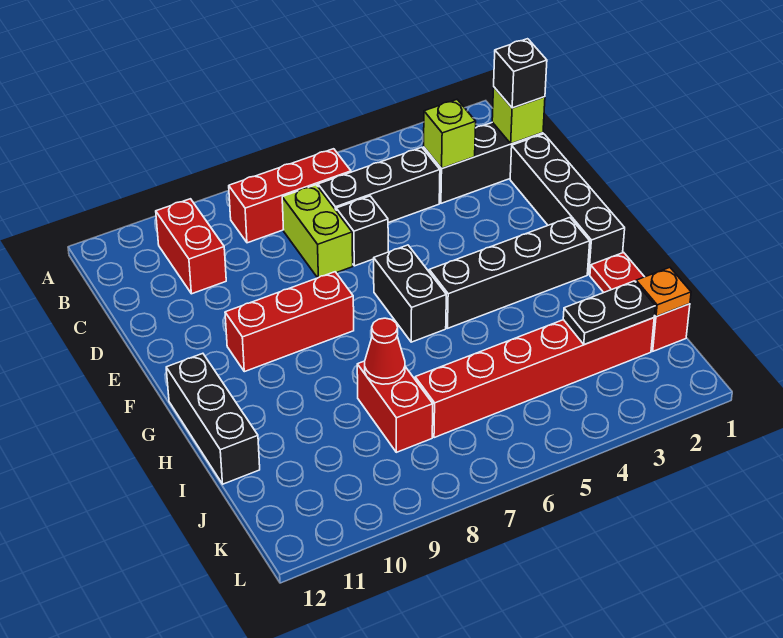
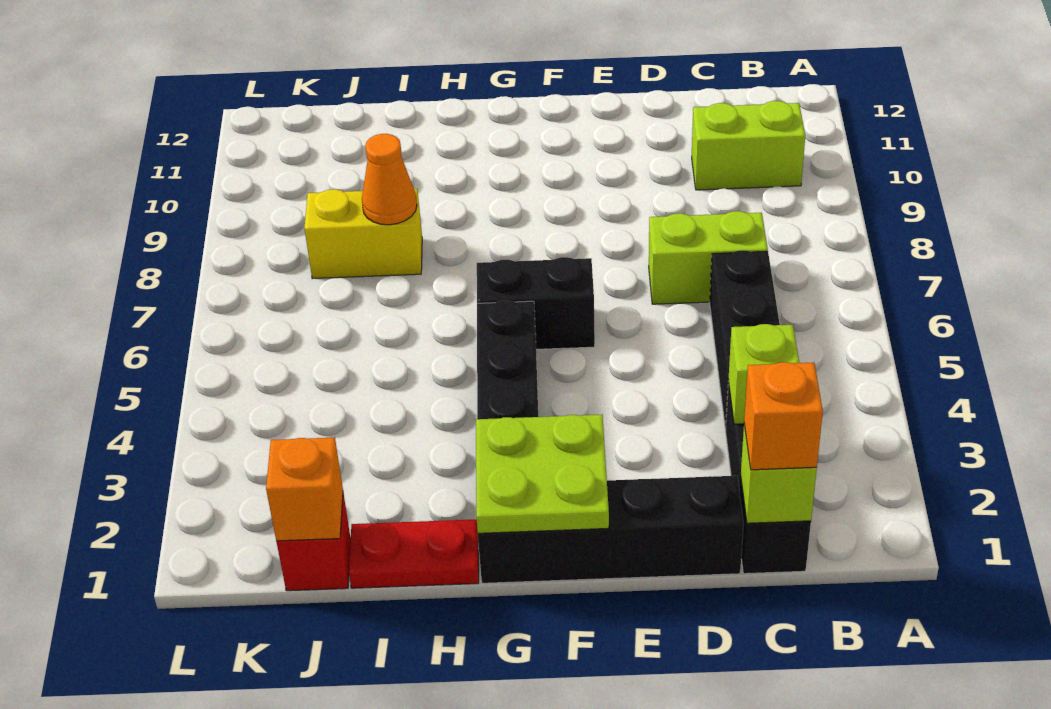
red brick B6:B8 level 1 -> none
red brick B10:C10 level 1 -> lime brick B10:C10 level 1
black brick C1 level 3 -> orange brick C1 level 3
black brick D6 level 1 -> none
none -> lime plate F1:G2 level 2
red brick F8:F10 level 1 -> none
black brick G12:I12 level 1 -> none
red brick I8:J8 level 1 -> yellow brick I8:J8 level 1
red cone I8 level 2 -> orange cone I8 level 2
orange plate J1 level 2 -> orange brick J1 level 2
red brick J2:J7 level 1 -> none
black plate J2:J3 level 2 -> none

